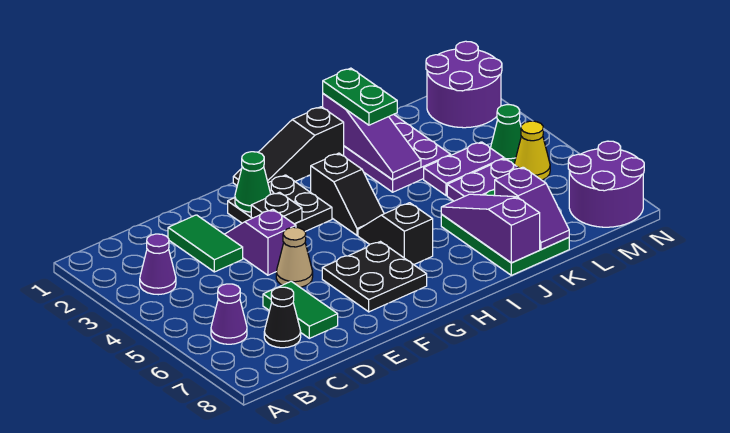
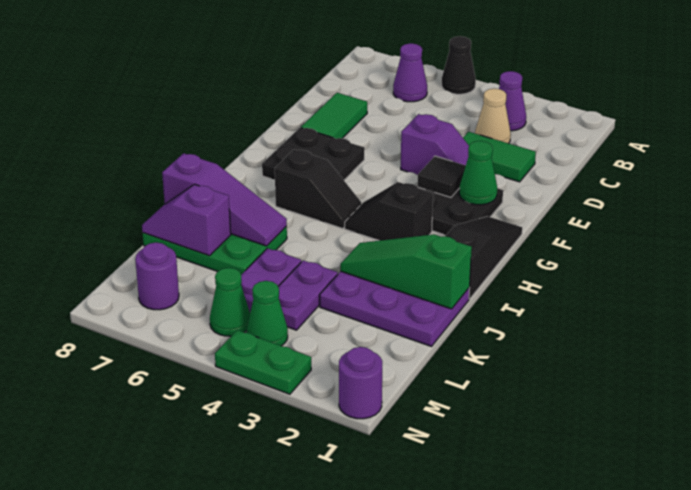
black cone C7 level 1 -> black cone A5 level 1
green tile D6:D7 level 1 -> green tile D7:E7 level 1
tan cone E5 level 1 -> tan cone C3 level 1
black plate F3 level 2 -> black tile F3 level 2
purple slope J1:J3 level 2 top 1 -> green slope J1:J3 level 2 top 1
green plate J1:J2 level 3 -> green plate N3:N4 level 1
purple round brick M1:N2 level 1 -> purple round brick N1 level 1
yellow cone M5 level 1 -> green cone M5 level 1
purple round brick M7:N8 level 1 -> purple round brick M7 level 1

